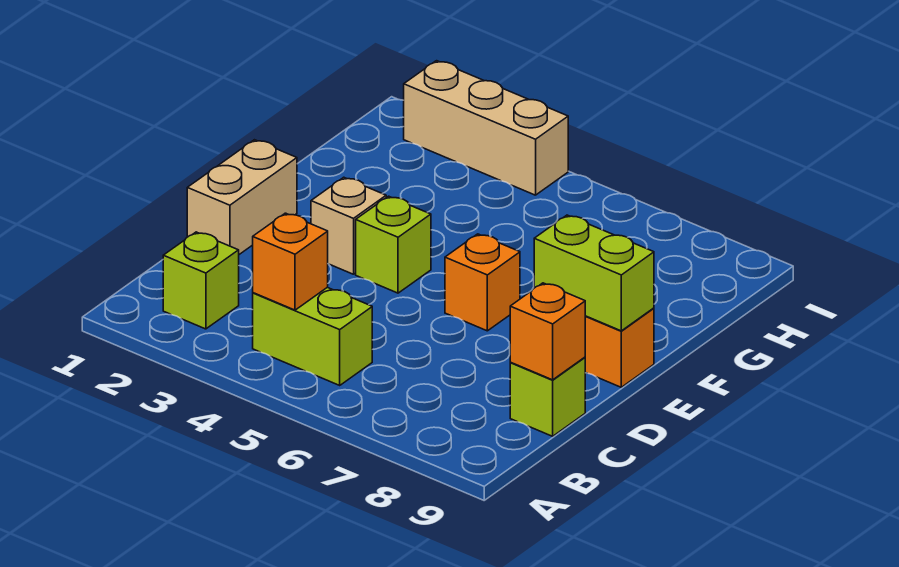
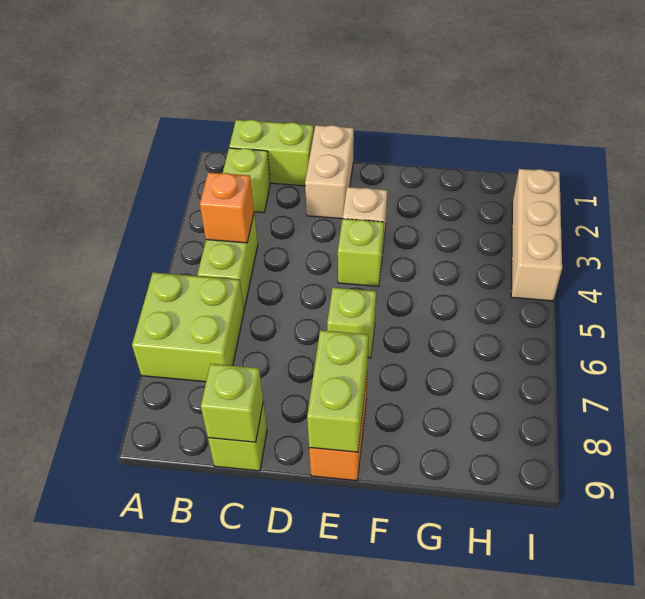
none -> lime brick A6:B7 level 1
none -> lime brick B1:C1 level 1
orange brick C9 level 2 -> lime brick C9 level 2
tan brick D1:E1 level 1 -> tan brick D1:D2 level 1
orange brick E6 level 1 -> lime brick E6 level 1

